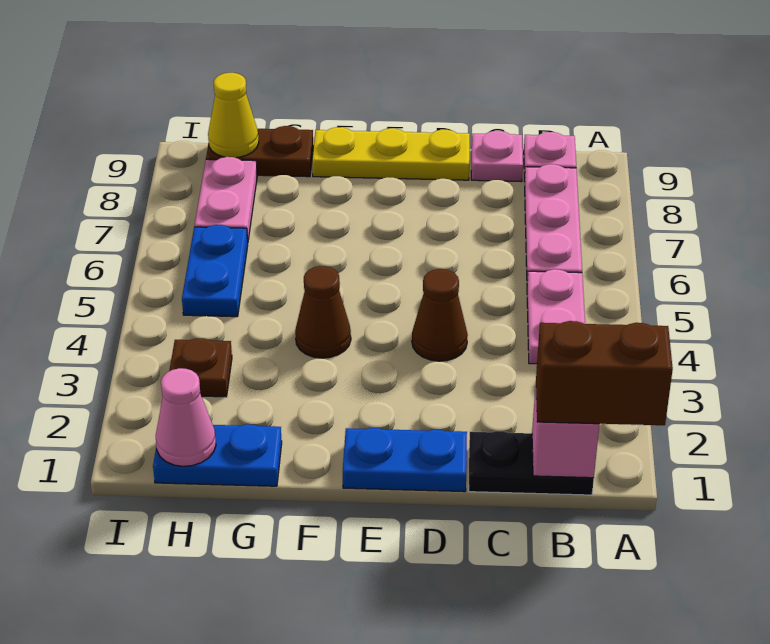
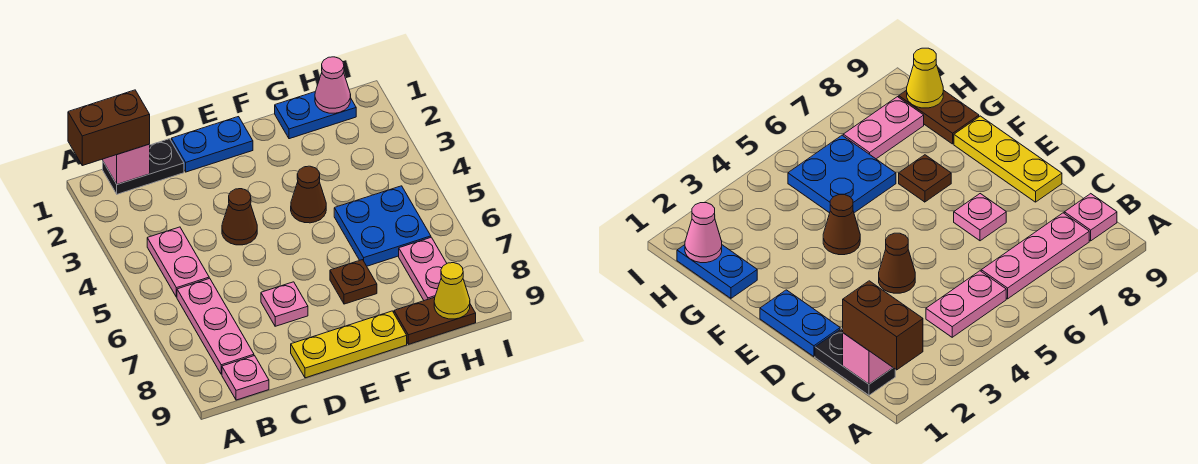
pink plate C9 level 1 -> pink plate D7 level 1
brown plate H3 level 1 -> brown plate F7 level 1
blue plate H5:H6 level 1 -> blue plate G5:H6 level 1

